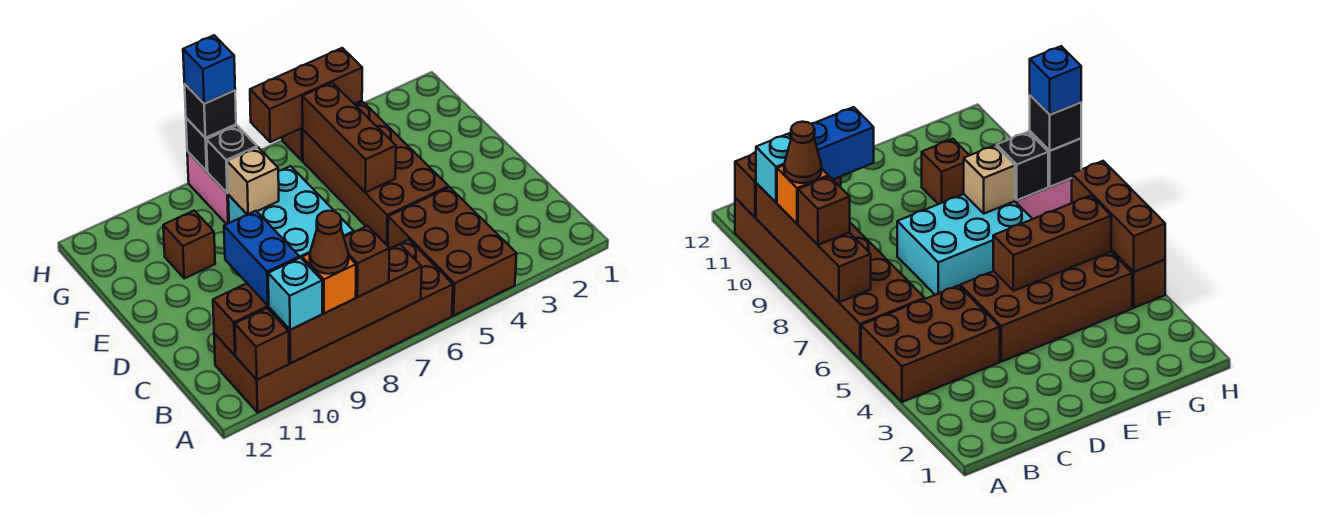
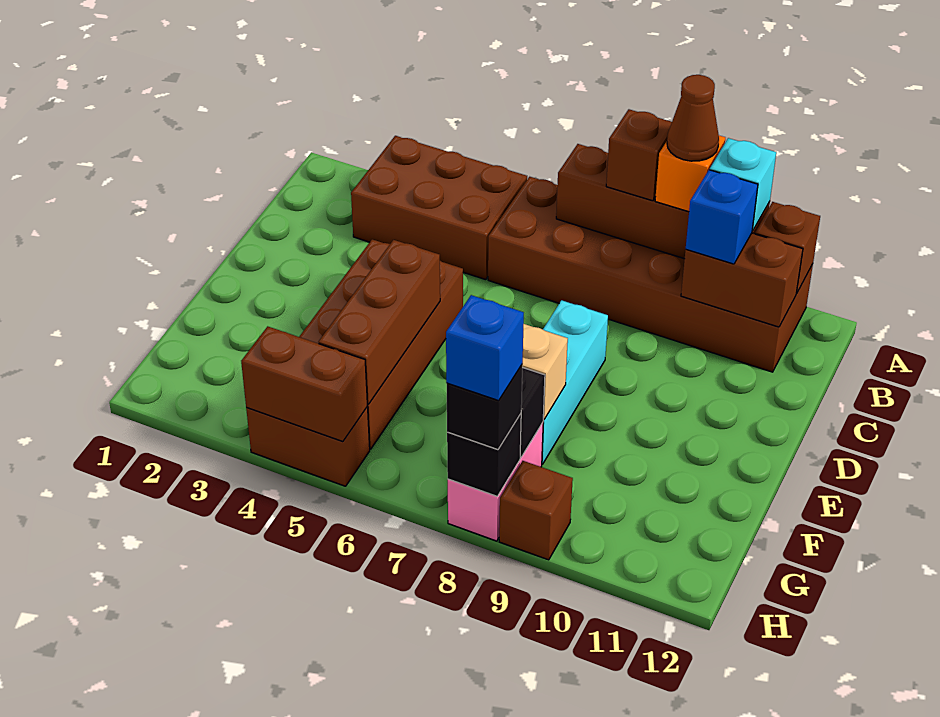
brown brick A4:C5 level 1 -> brown brick A3:B5 level 1
blue brick B10:C10 level 3 -> blue brick B10 level 3
cyan brick D7:F8 level 1 -> cyan brick D8:F8 level 1
brown brick F10 level 1 -> brown brick H9 level 1
brown brick H4:H6 level 2 -> brown brick H4:H5 level 2

